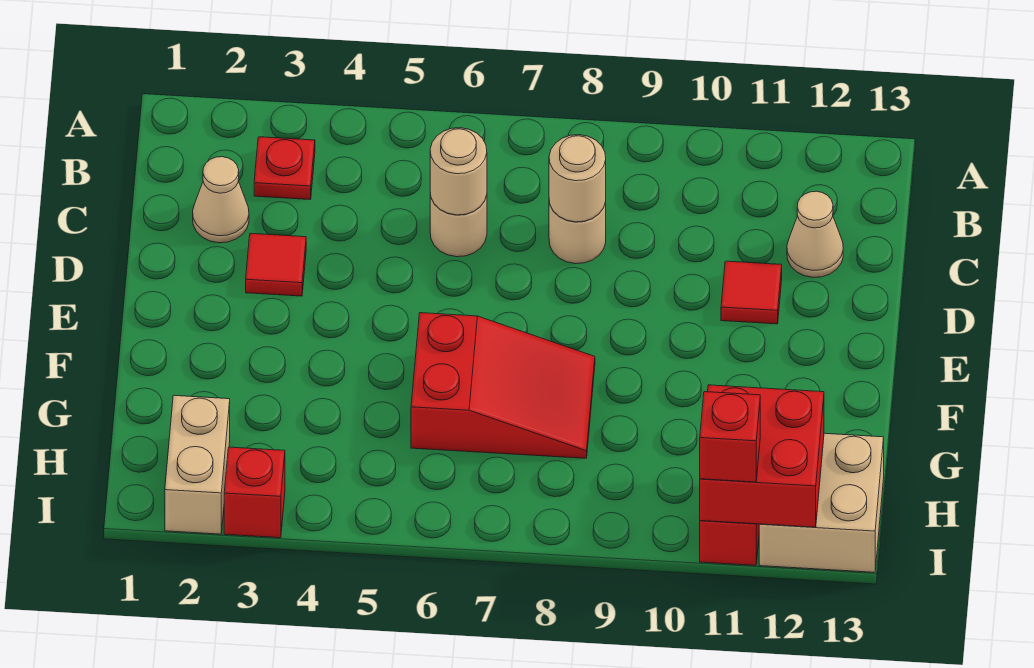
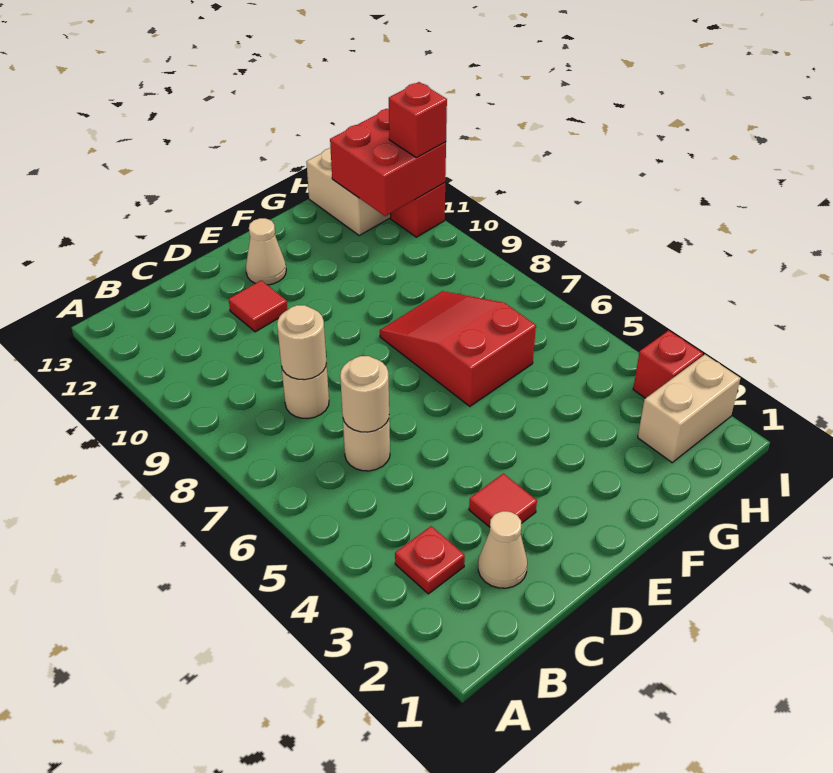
tan cone C12 level 1 -> tan cone E12 level 1

